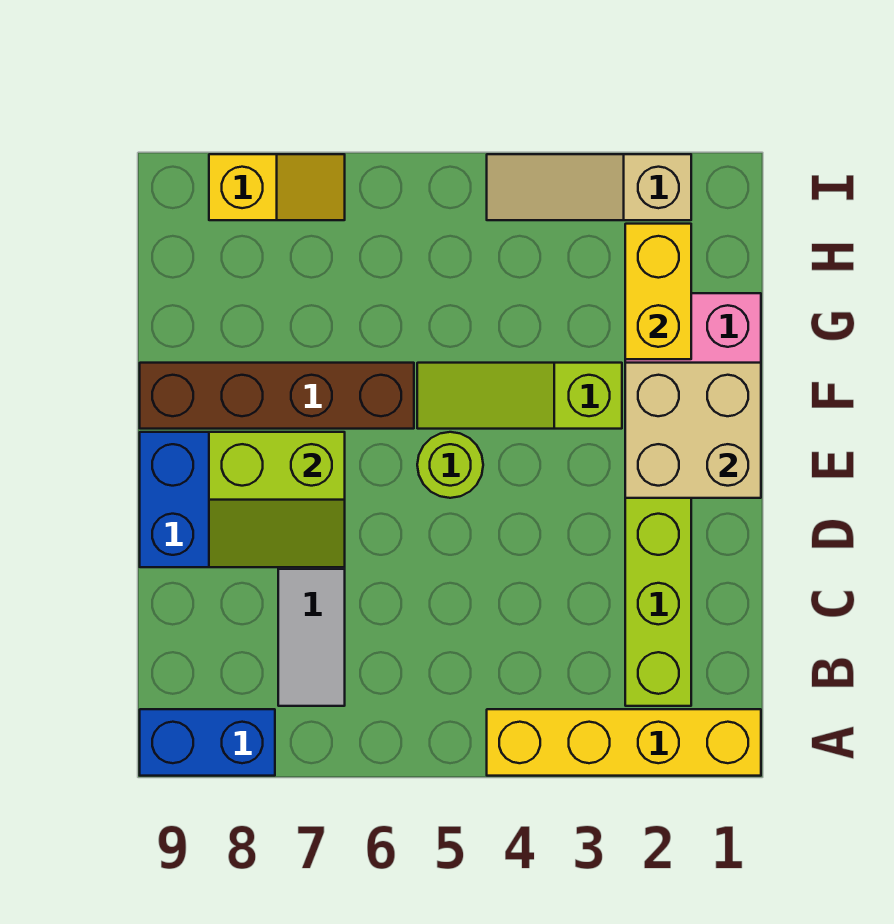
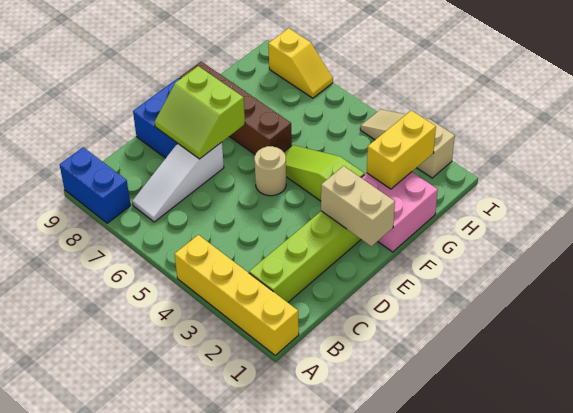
tan brick E1:F2 level 2 -> tan brick E1:E2 level 2
lime round brick E5 level 1 -> tan round brick E5 level 1

